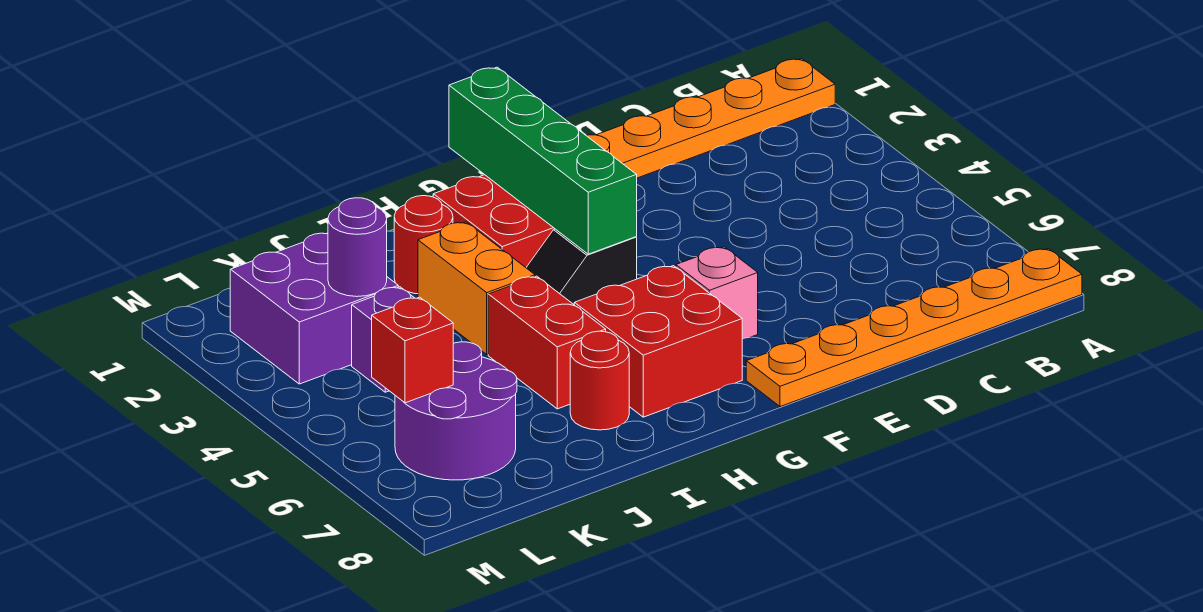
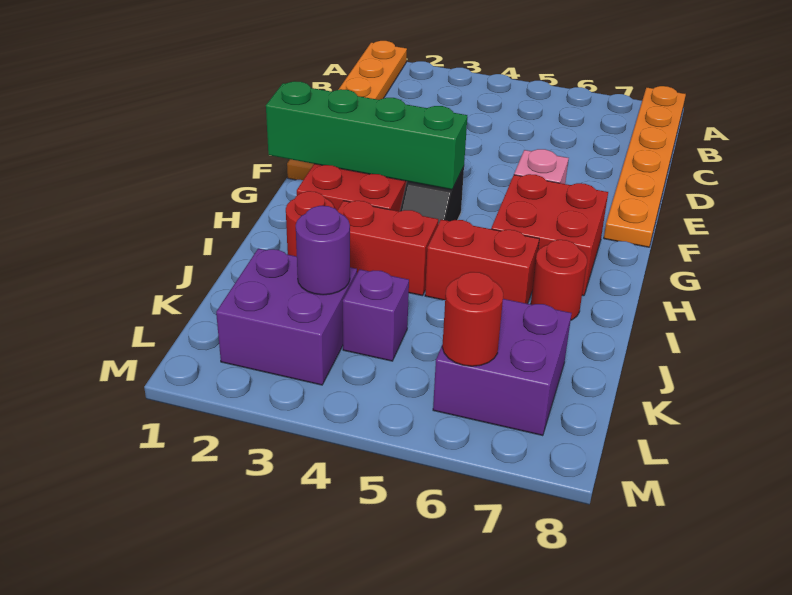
orange brick I3:I4 level 1 -> red brick I3:I4 level 1
purple round brick K6:L7 level 1 -> purple brick K6:L7 level 1
red brick L6 level 2 -> red round brick L6 level 2

